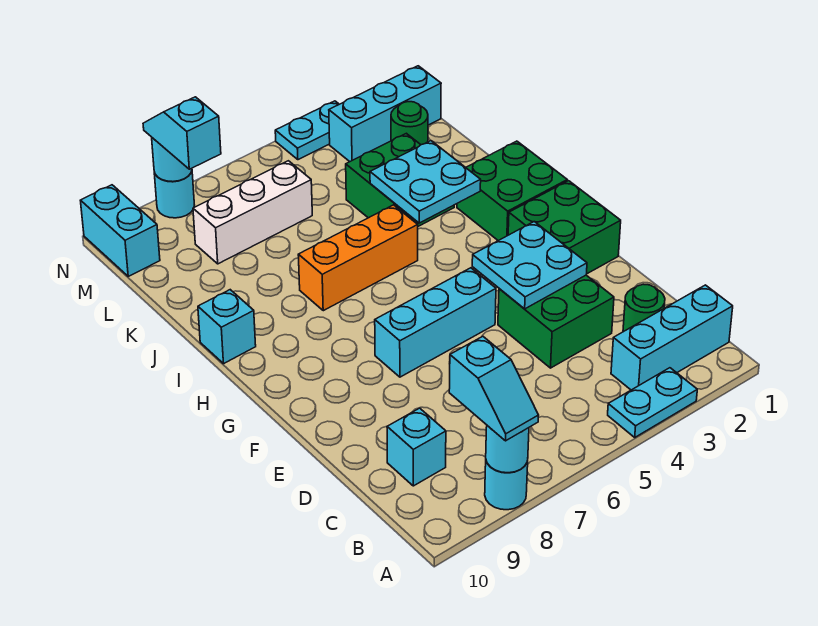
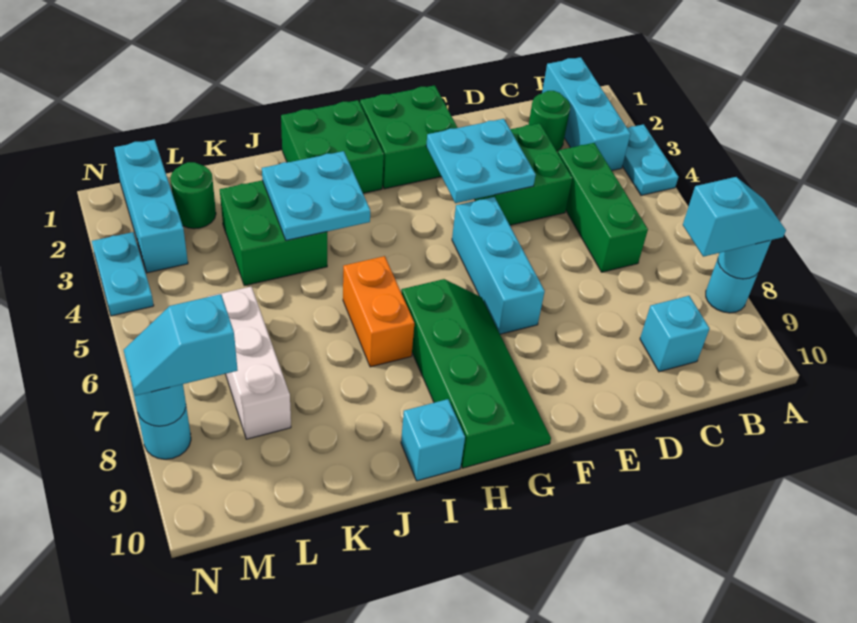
none -> green brick C4:C6 level 1
none -> green slope G7:H10 level 1 top H
orange brick I5:I7 level 1 -> orange brick I6:I7 level 1
cyan brick M10:N10 level 1 -> none

